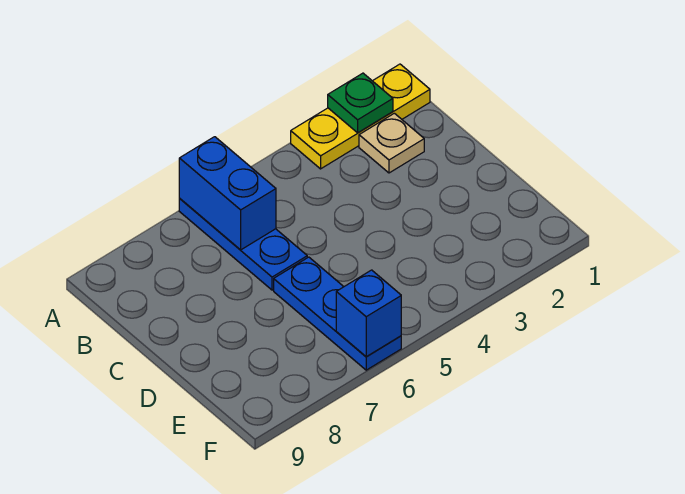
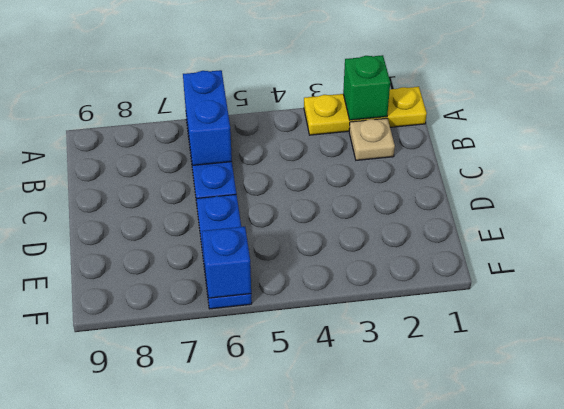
green plate A2 level 2 -> green brick A2 level 2

